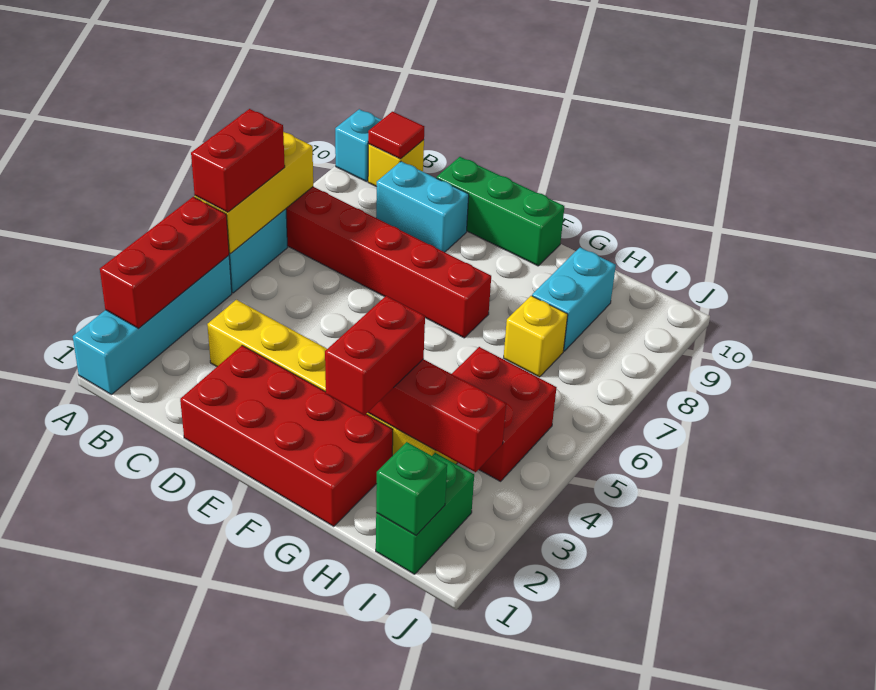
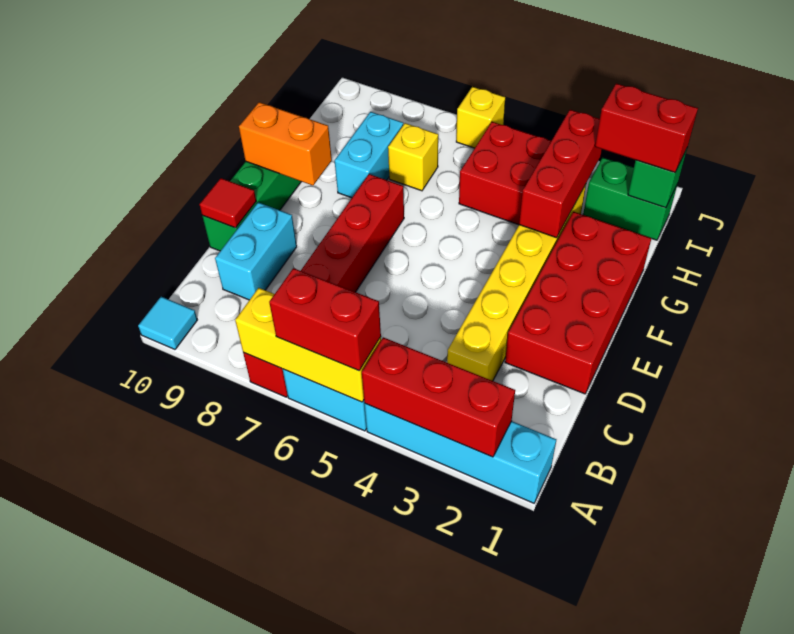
cyan brick A10 level 1 -> cyan tile A10 level 1
yellow brick B10 level 1 -> yellow brick J6 level 1
red tile B10 level 2 -> red tile D10 level 2
none -> orange brick F9:F10 level 2
red brick G2:G3 level 3 -> red brick I1:I2 level 3
cyan brick H8:H9 level 1 -> cyan brick G8:H8 level 1

